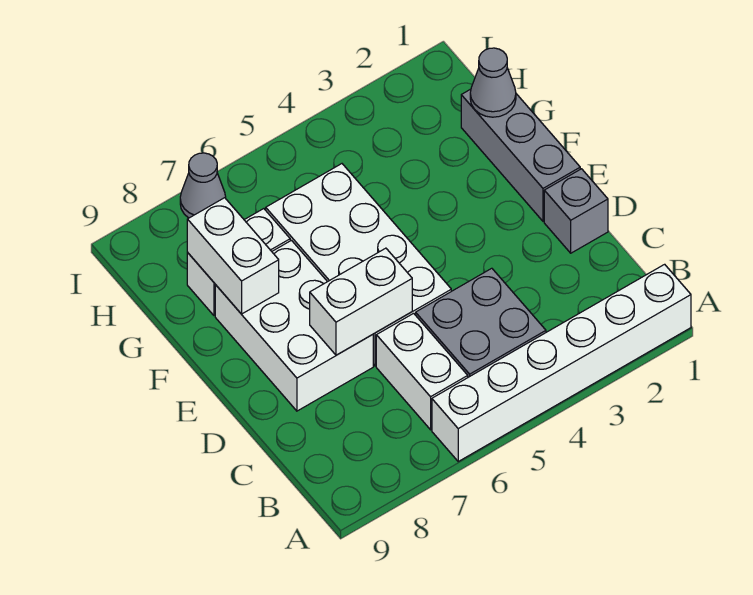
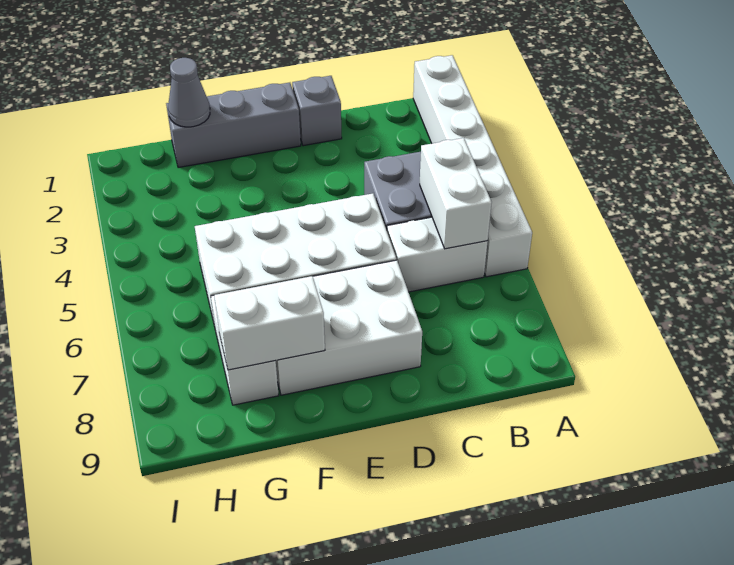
white brick D6:D7 level 2 -> white brick B5:B6 level 2
grey cone I7 level 1 -> none

